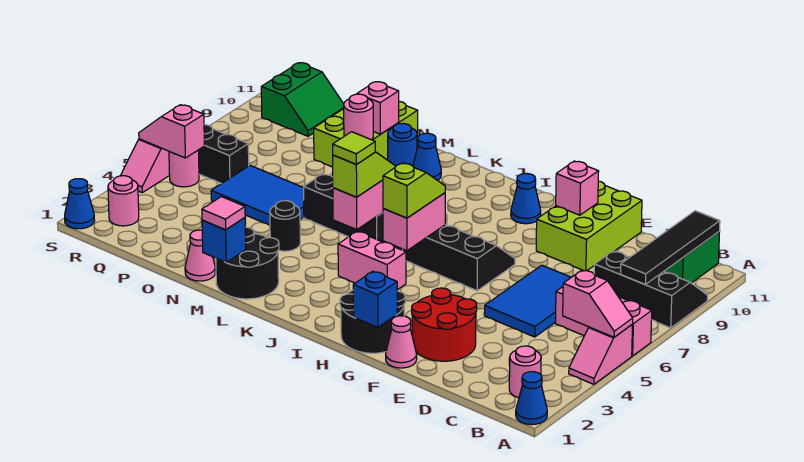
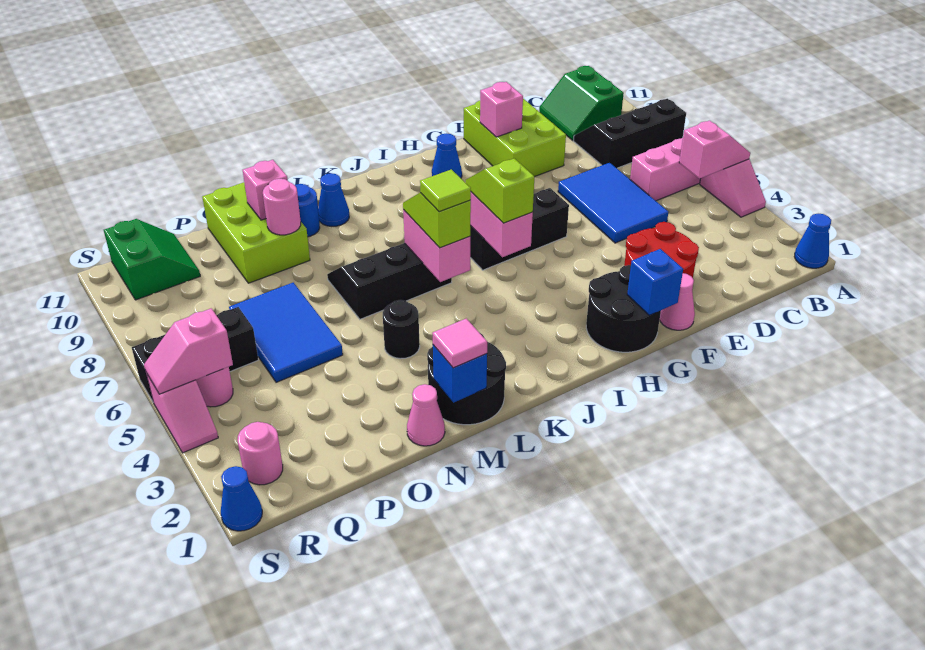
pink round brick B2 level 1 -> none
black tile B8:B11 level 2 -> none
pink brick I4:J4 level 1 -> none
blue tile N5:P6 level 1 -> blue tile O5:P7 level 1

